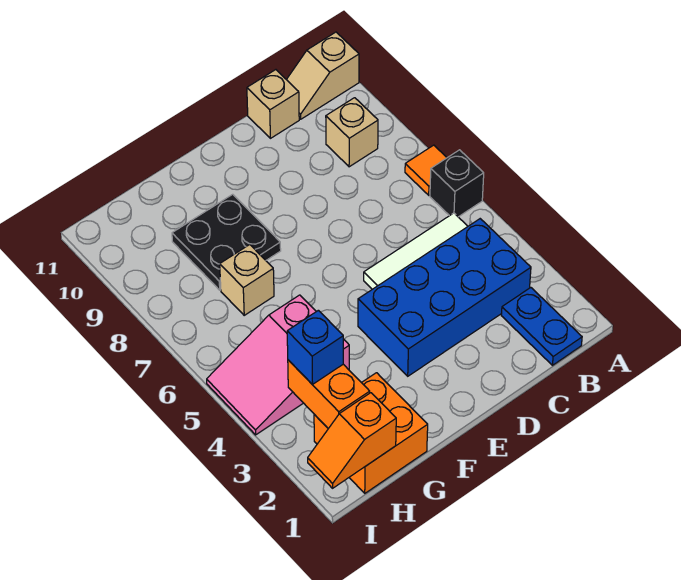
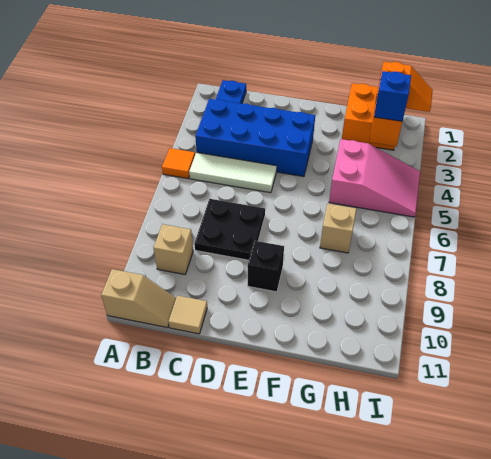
black brick A6 level 1 -> black brick E9 level 1
orange tile A7 level 1 -> orange tile A5 level 1
tan brick C11 level 1 -> tan tile C11 level 1
black plate F8:G9 level 1 -> black plate C7:D8 level 1

